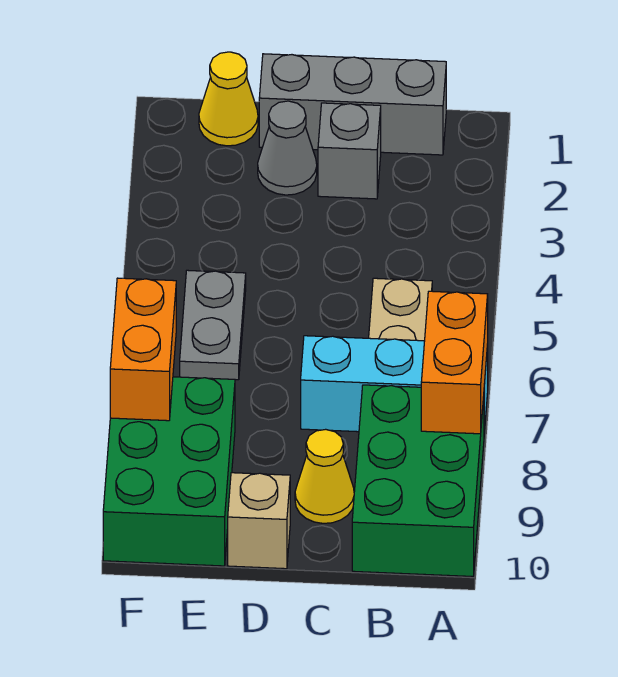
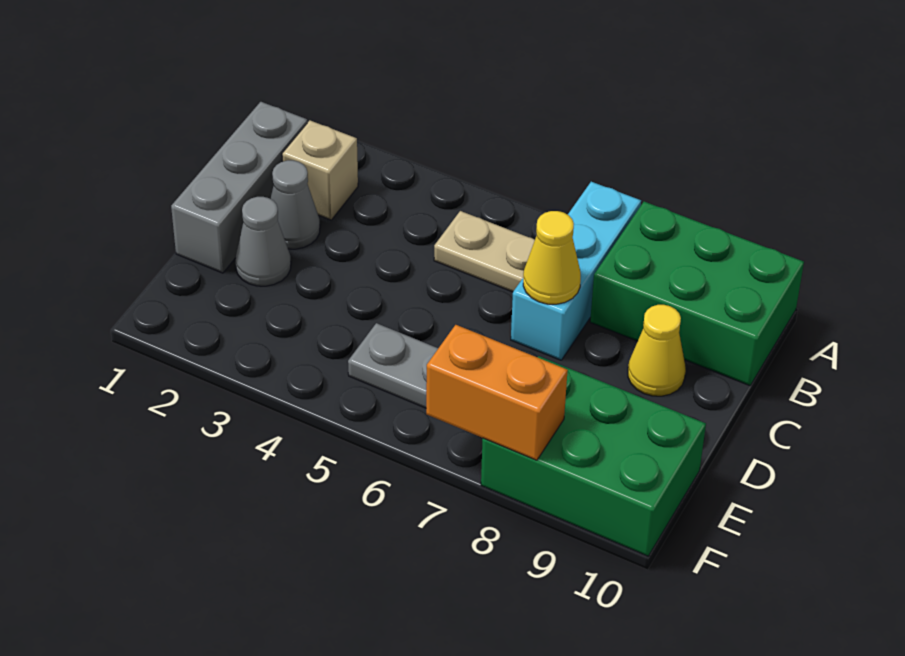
orange brick A7:A8 level 2 -> none
grey brick C2 level 1 -> grey cone C2 level 1
tan brick D10 level 1 -> tan brick B2 level 1
yellow cone E1 level 1 -> yellow cone C7 level 2

